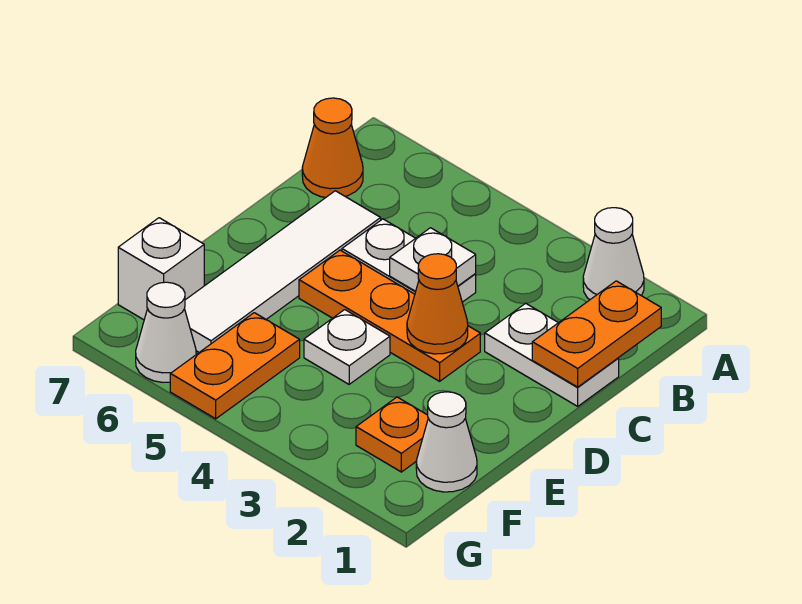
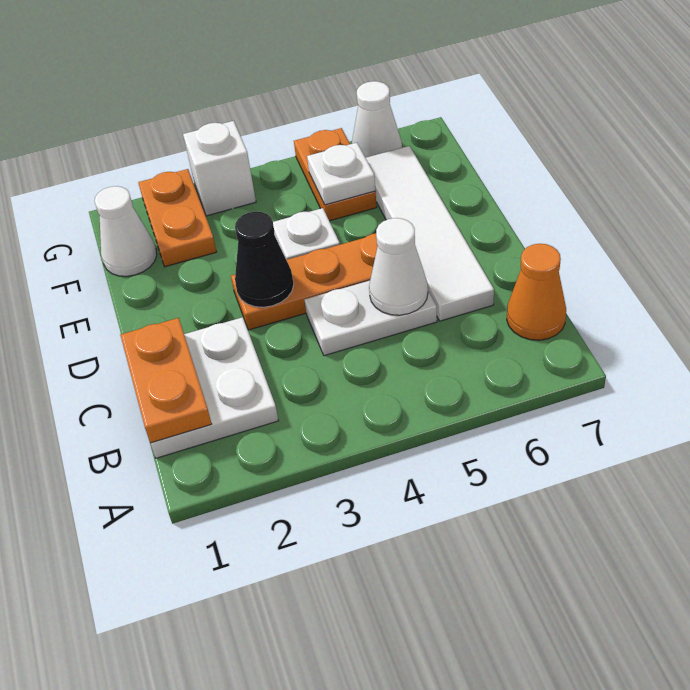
white cone A2 level 1 -> white cone C5 level 2
white plate C1:C2 level 1 -> white plate B1:C2 level 1
white plate C4 level 2 -> white plate F5 level 2
orange cone D3 level 2 -> black cone D3 level 2
orange plate F2 level 1 -> orange plate F2:G2 level 1
white brick F7 level 1 -> white brick G3 level 1

